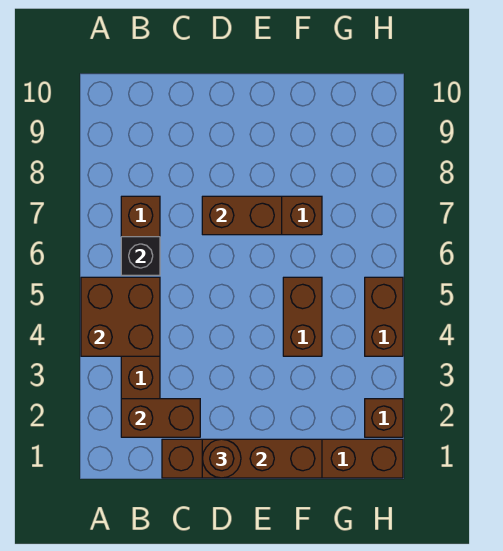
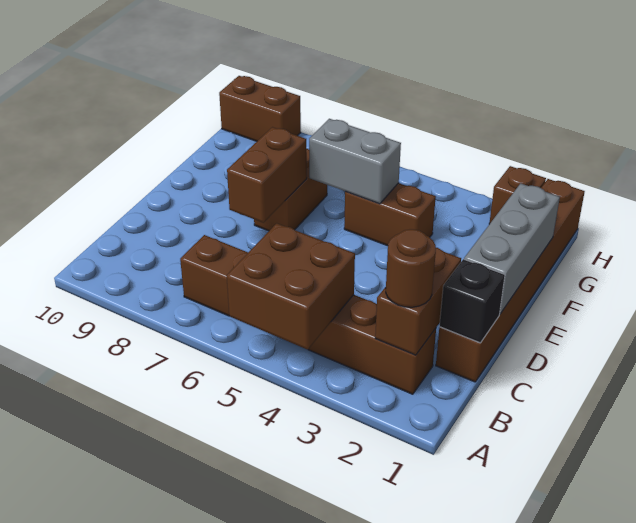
black brick B6 level 2 -> black brick C1 level 2
brown brick D1:F1 level 2 -> grey brick D1:F1 level 2
brown round brick D1 level 3 -> brown round brick B2 level 3
none -> grey brick F5:F6 level 2
brown brick H4:H5 level 1 -> brown brick H9:H10 level 1

